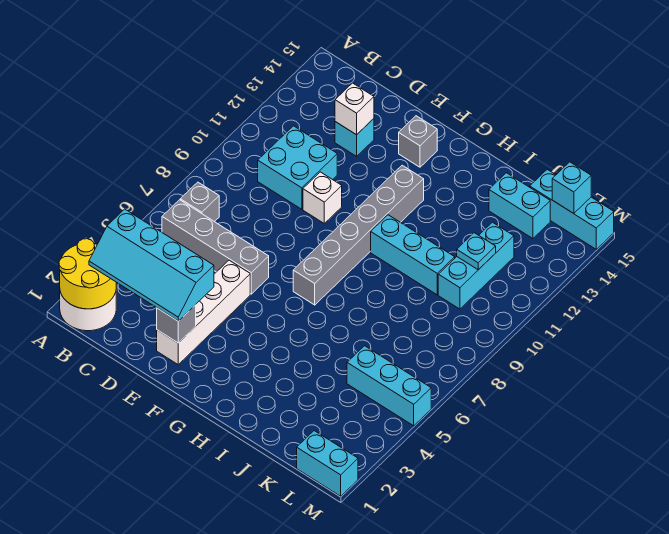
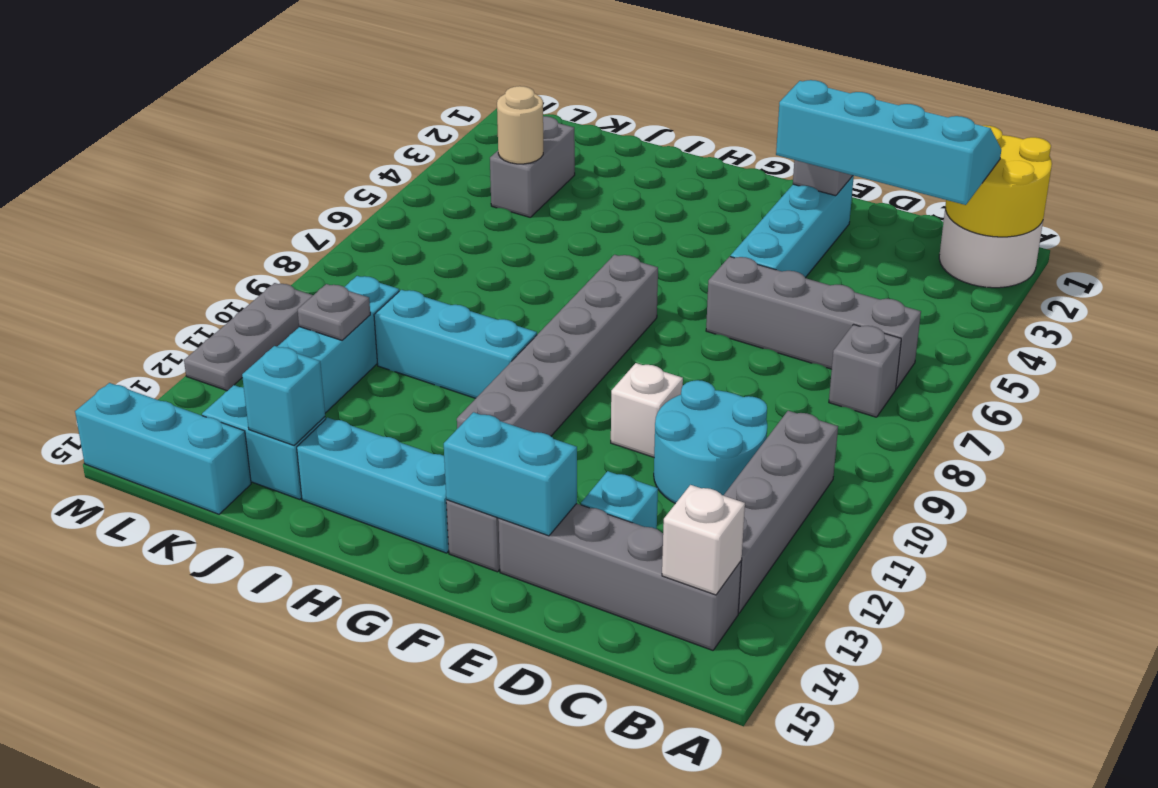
none -> grey brick B10:B13 level 1
none -> grey brick B14:E14 level 1
cyan brick C10:D11 level 1 -> cyan round brick C10:D11 level 1
white brick D13 level 2 -> white brick B14 level 2
white brick E2:E5 level 1 -> cyan brick E2:E5 level 1
none -> grey brick K3:K4 level 1
none -> tan round brick K4 level 2
cyan brick K5:M5 level 1 -> cyan brick G14:I14 level 1
cyan plate K11 level 2 -> grey plate K11 level 2
cyan brick L1:M1 level 1 -> cyan brick E14:F14 level 2
cyan brick L15 level 2 -> cyan brick J14 level 2
none -> grey plate M10:M12 level 1

